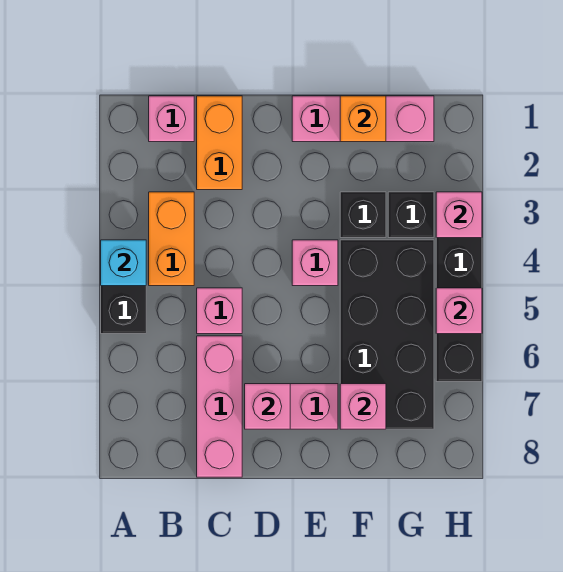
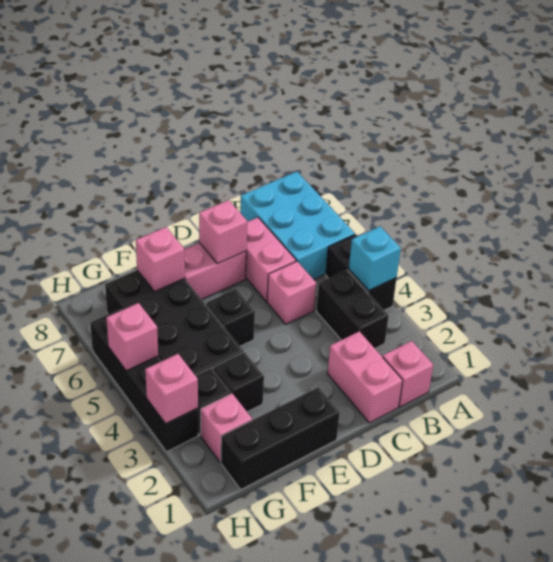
none -> cyan brick A6:B8 level 1
orange brick B3:B4 level 1 -> black brick B3:B4 level 1
orange brick C1:C2 level 1 -> pink brick C1:C2 level 1
pink brick C6:C8 level 1 -> pink brick C6:C7 level 1
pink brick E1:G1 level 1 -> black brick E1:G1 level 1
pink brick E4 level 1 -> pink brick G2 level 1
none -> black brick E5 level 1
orange brick F1 level 2 -> none

